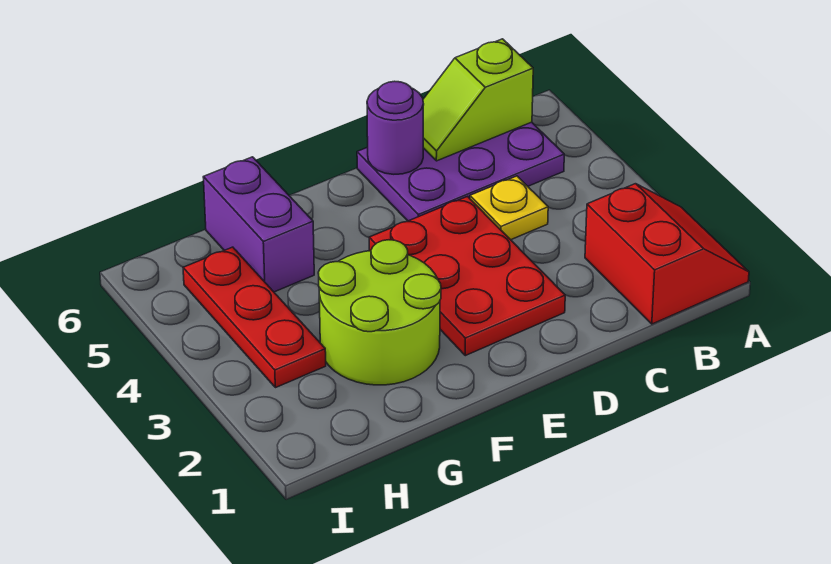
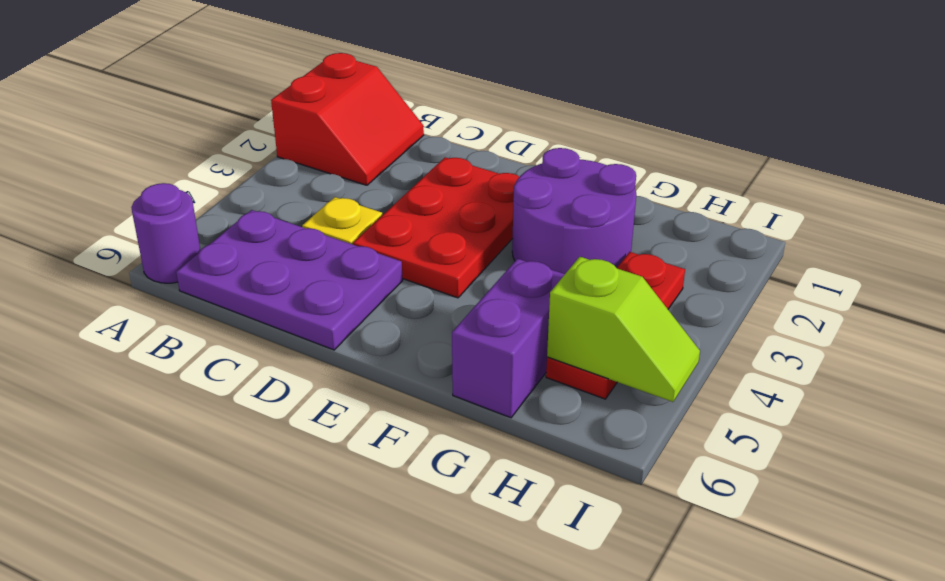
red slope A1:B2 level 1 top B -> red slope A1:B2 level 1 top A
lime slope B6:C6 level 2 top B -> lime slope H5:I5 level 2 top H
purple round brick D6 level 2 -> purple round brick A6 level 1
lime round brick F2:G3 level 1 -> purple round brick F2:G3 level 1

